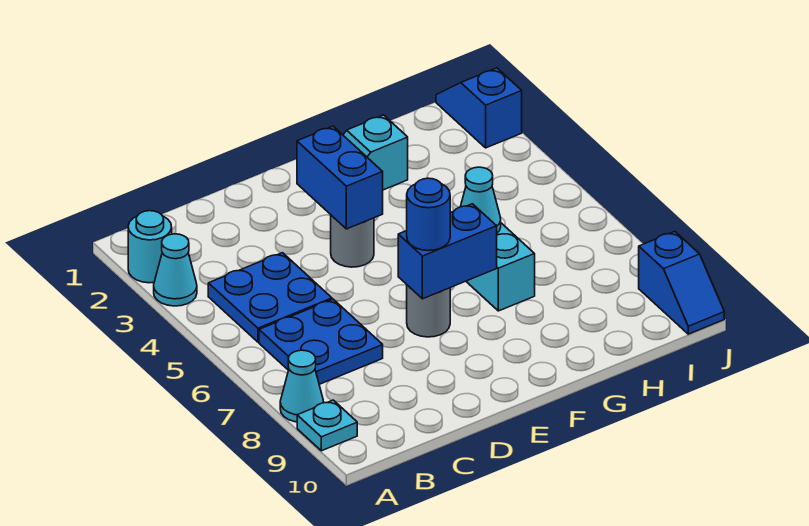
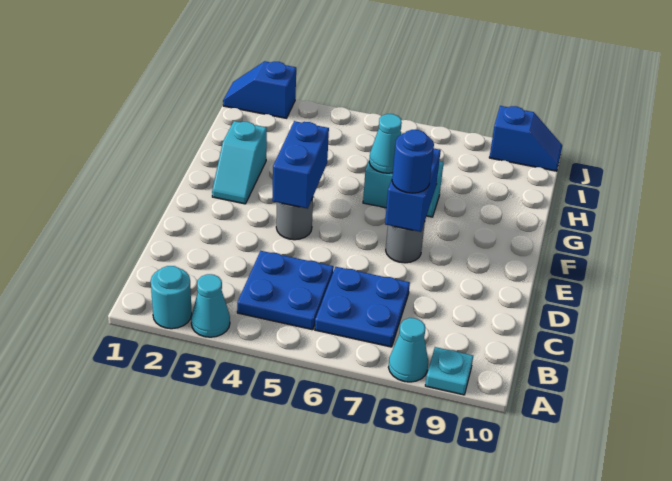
blue brick E3:E4 level 2 -> blue brick E4:F4 level 2

